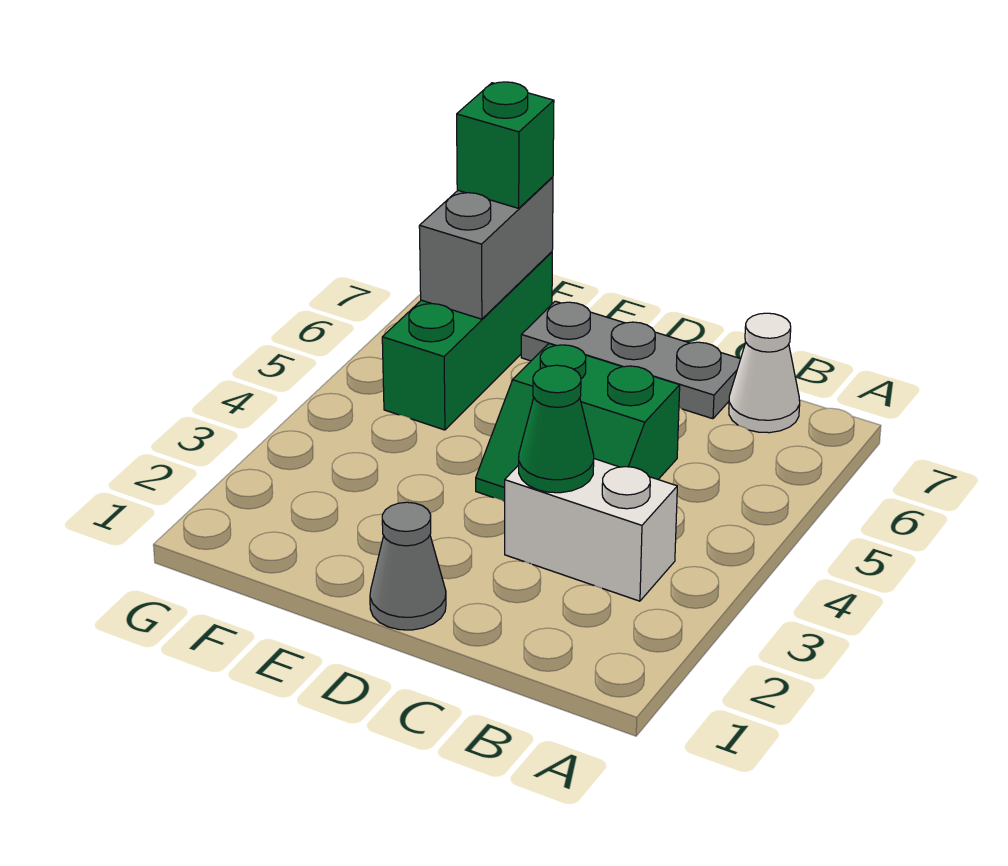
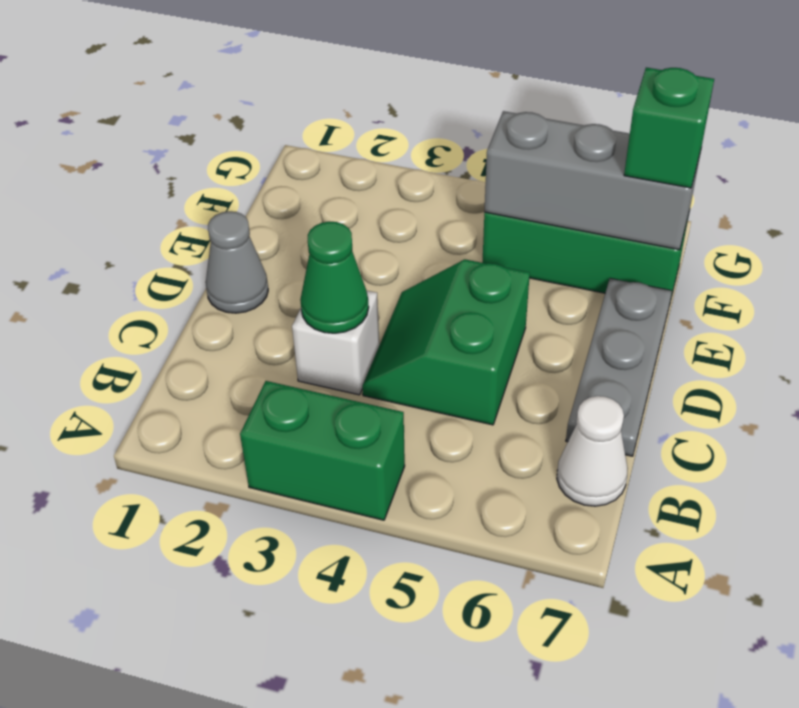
none -> green brick A3:A4 level 1
white brick B3:C3 level 1 -> white brick C3 level 1
grey brick F6:F7 level 2 -> grey brick F5:F7 level 2

